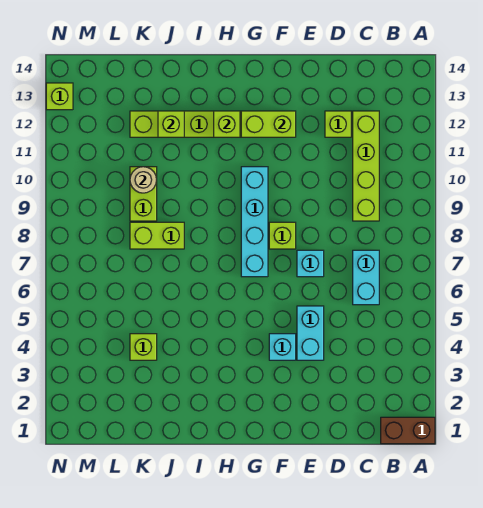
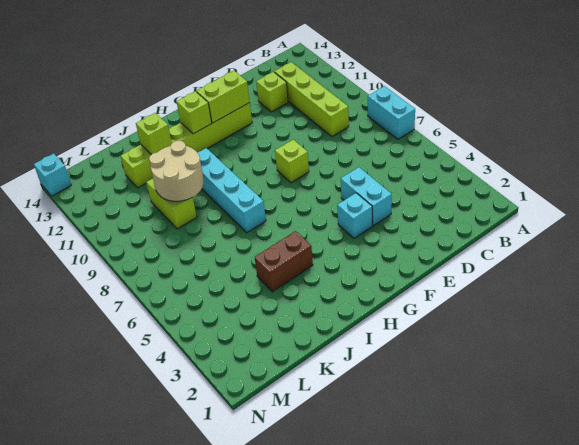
brown brick A1:B1 level 1 -> brown brick I4:J4 level 1
cyan brick C6:C7 level 1 -> cyan brick A7:A8 level 1
cyan brick E7 level 1 -> cyan brick N14 level 1
cyan brick G7:G10 level 1 -> cyan brick I7:I10 level 1
lime brick J8:K8 level 1 -> none
lime brick K4 level 1 -> none
tan round brick K10 level 2 -> tan round brick J9:K10 level 2
lime brick N13 level 1 -> none

